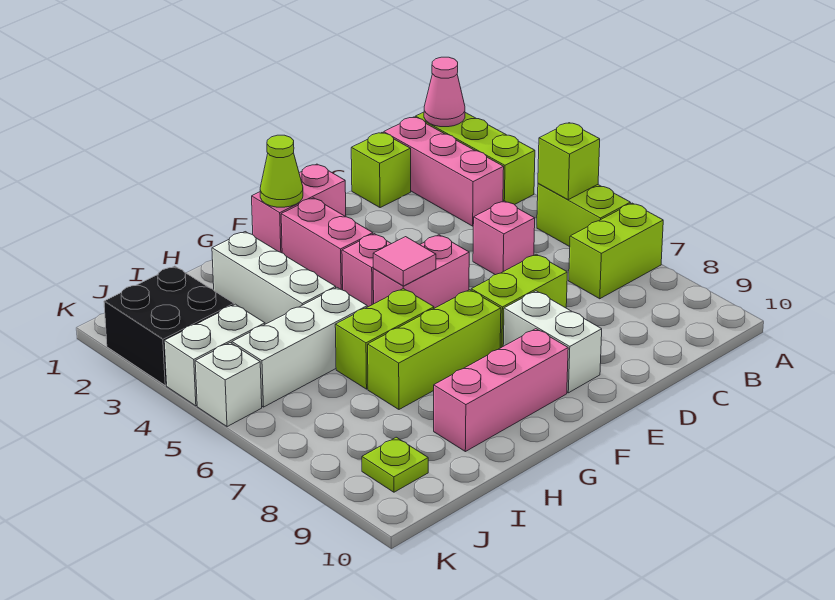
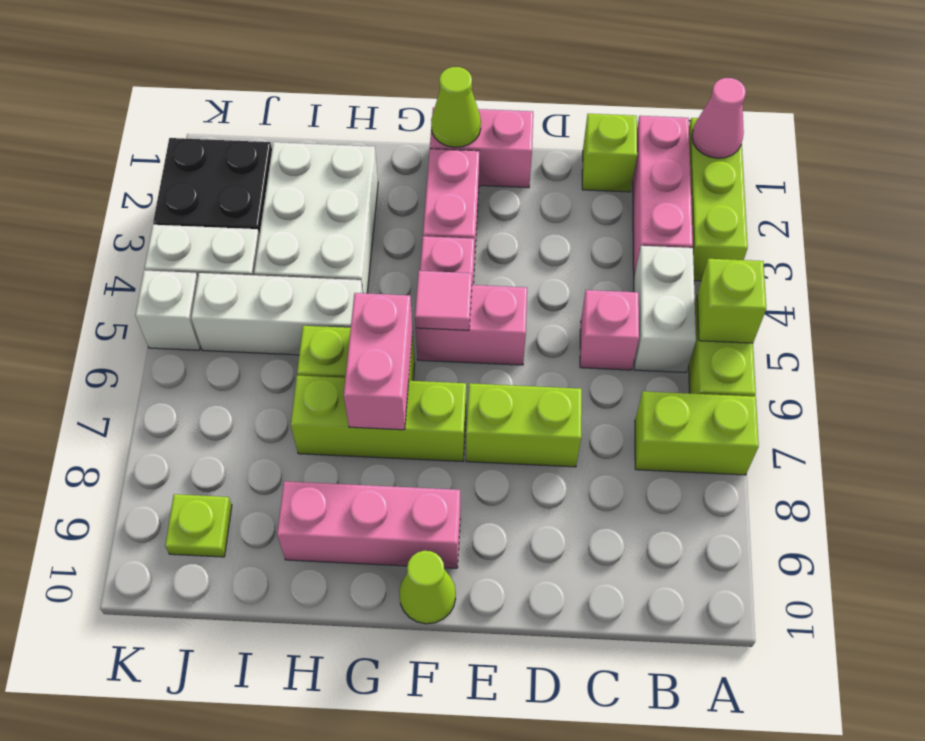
white brick E8:E9 level 1 -> white brick B4:B5 level 1
none -> lime cone F10 level 1
none -> pink brick G6:G7 level 2
white brick H2:H4 level 1 -> white brick H2:I4 level 1

